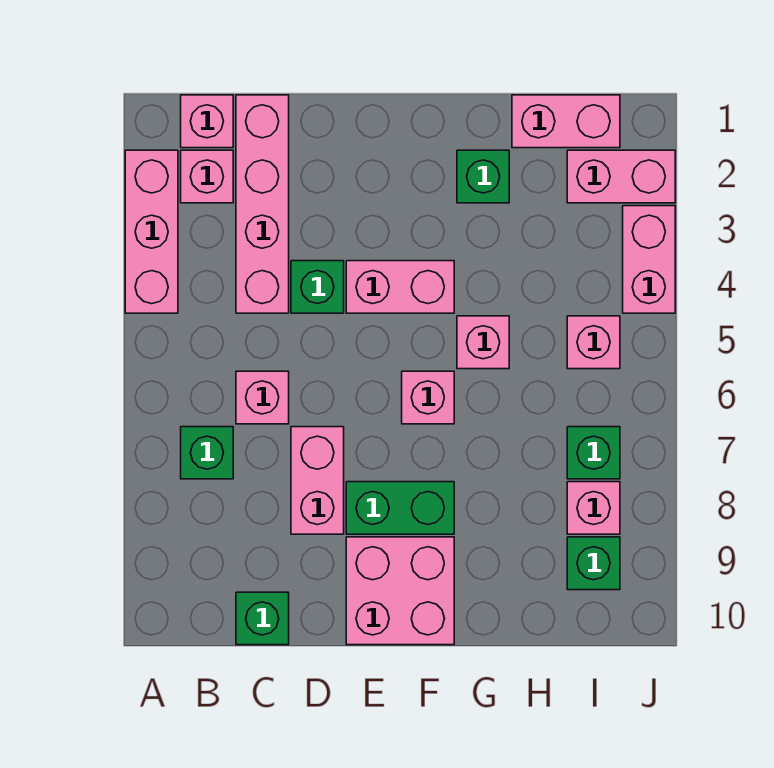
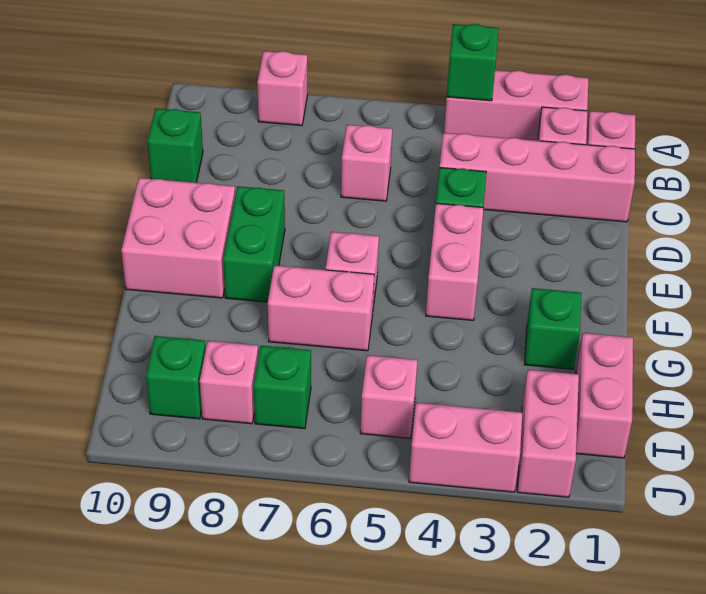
green brick B7 level 1 -> green brick A4 level 2
pink brick D7:D8 level 1 -> pink brick G6:G7 level 1
pink brick G5 level 1 -> pink brick A8 level 1

